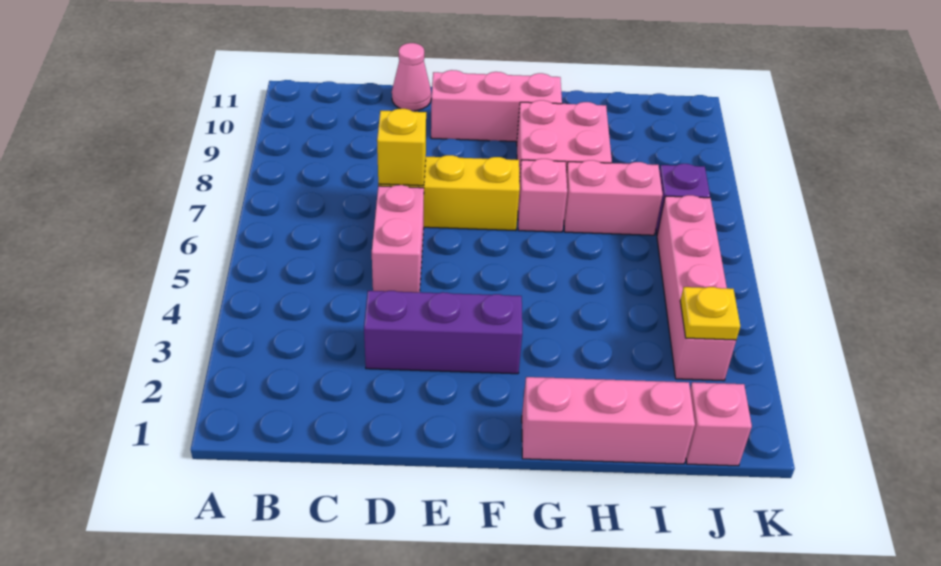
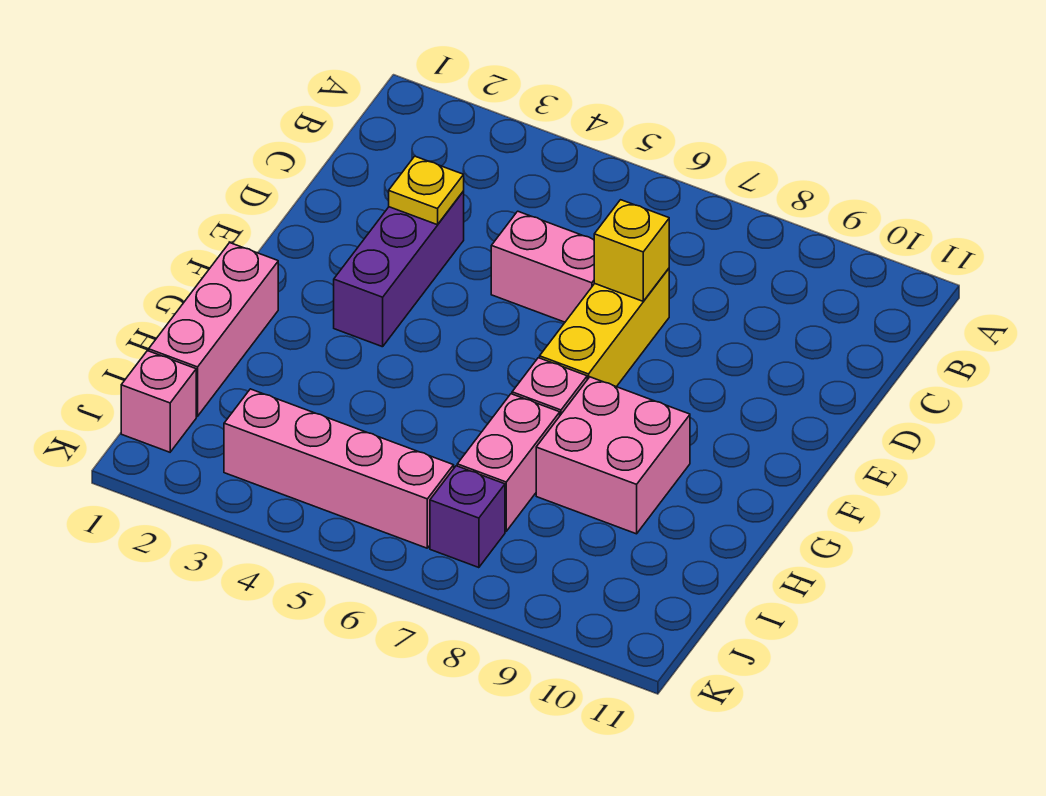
pink cone D11 level 1 -> none
pink brick E10:G10 level 1 -> none
yellow plate J3 level 2 -> yellow plate D3 level 2

